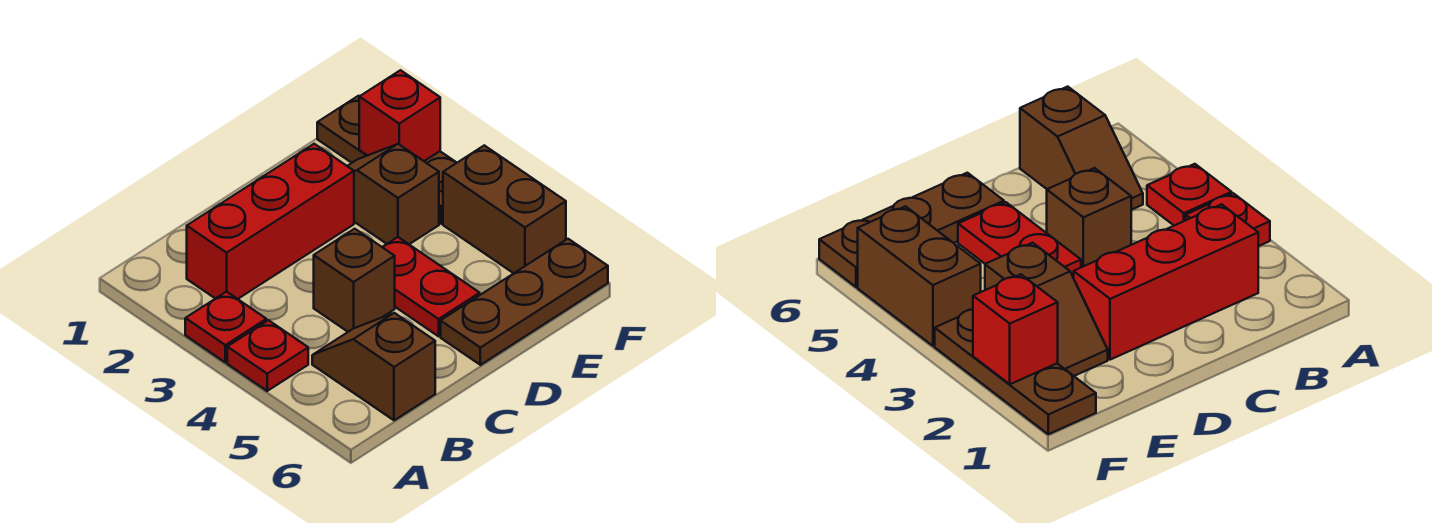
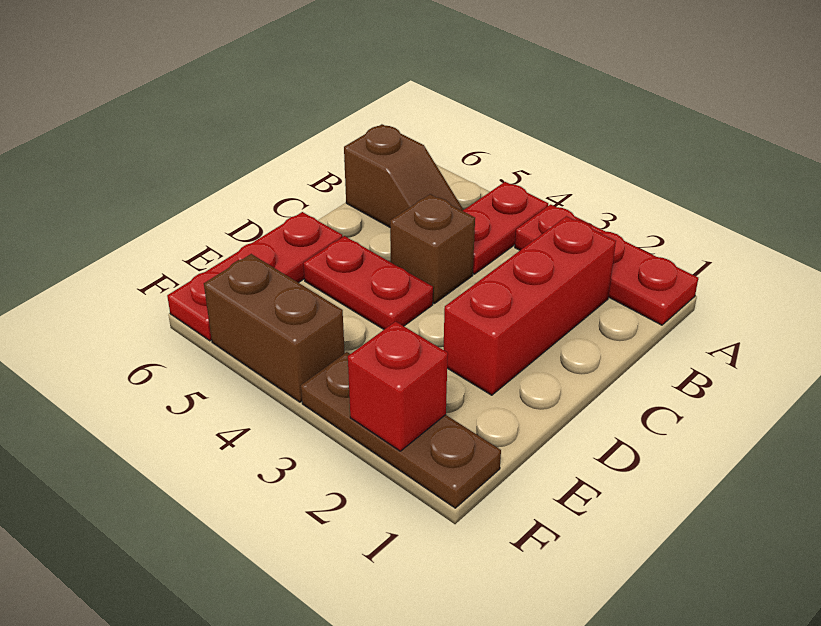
red plate A3 level 1 -> red plate A1:A3 level 1
red plate A4 level 1 -> red plate A4:B4 level 1
brown plate D6:F6 level 1 -> red plate D6:F6 level 1
brown slope E2:E3 level 1 top 3 -> none

